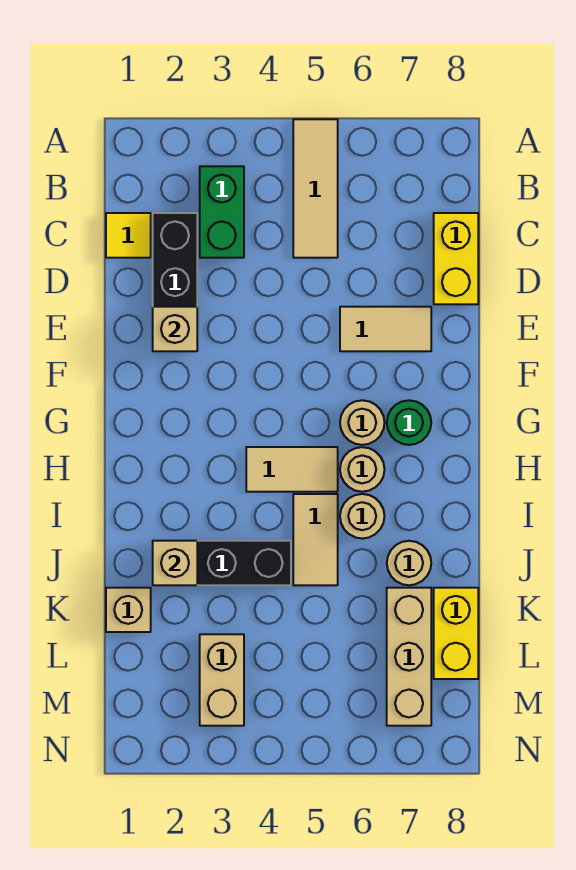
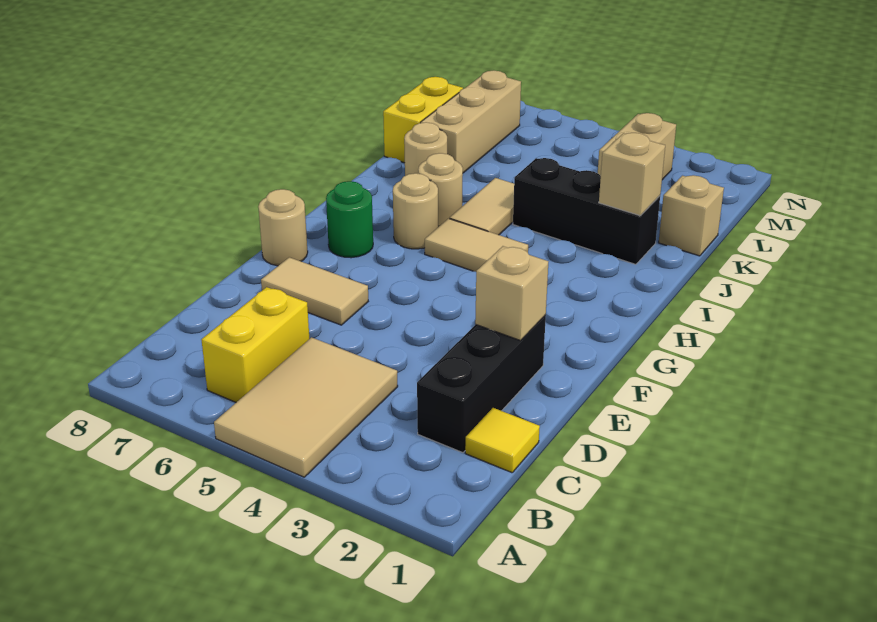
tan tile A5:C5 level 1 -> tan tile A4:C5 level 1
green brick B3:C3 level 1 -> none
yellow brick C8:D8 level 1 -> yellow brick B6:C6 level 1
tan round brick G6 level 1 -> tan round brick F8 level 1

